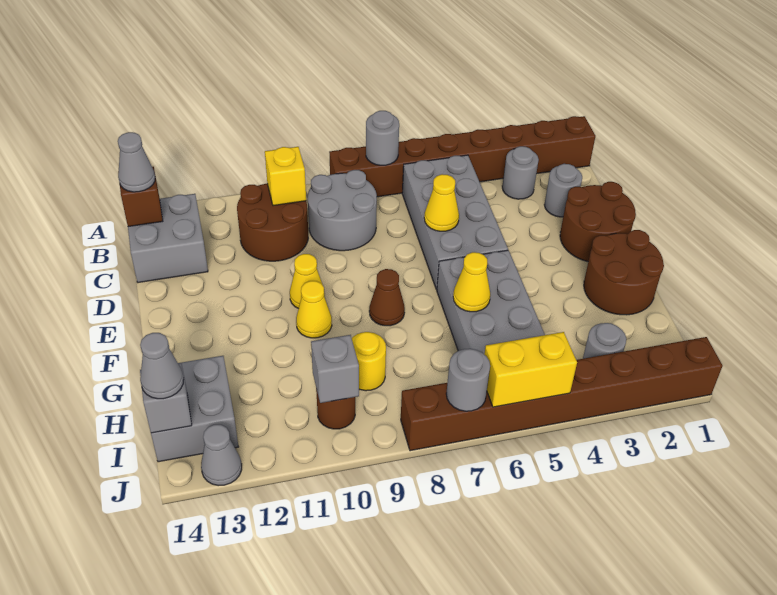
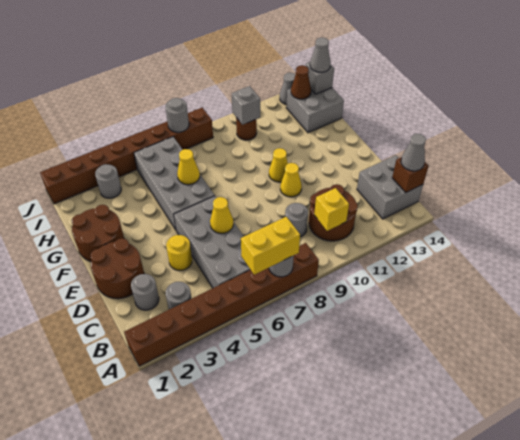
grey round brick B8:C9 level 1 -> grey round brick C9 level 1
brown cone F8 level 1 -> brown cone I13 level 2
yellow round brick H9 level 1 -> yellow round brick D4 level 1
yellow brick J5:J6 level 2 -> yellow brick A6:A7 level 3

